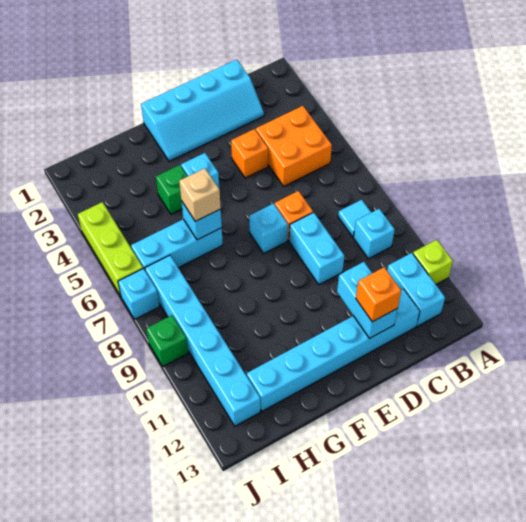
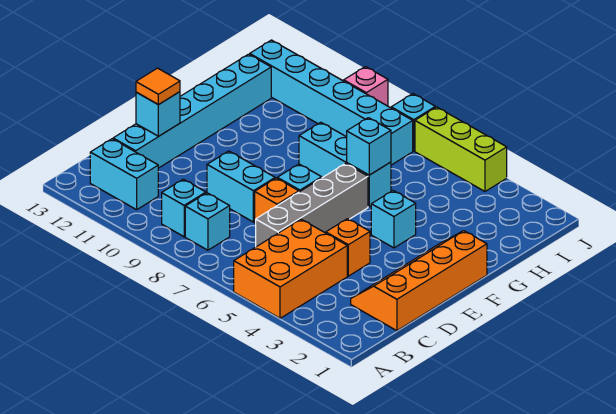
lime brick A11 level 1 -> none
orange brick B4:C5 level 1 -> orange brick A4:C5 level 1
cyan tile B8 level 1 -> cyan brick B8 level 1
cyan slope C1:F2 level 1 top 1 -> orange slope C1:F2 level 1 top 1
none -> grey brick C6:F6 level 1
cyan brick D11:D12 level 2 -> cyan brick D12 level 2
orange brick D12 level 3 -> orange tile D12 level 3
green brick G4 level 1 -> none
cyan brick G6:I6 level 1 -> cyan brick G6:G8 level 1
tan brick G6 level 3 -> none
green brick J9 level 1 -> pink brick J9 level 1

